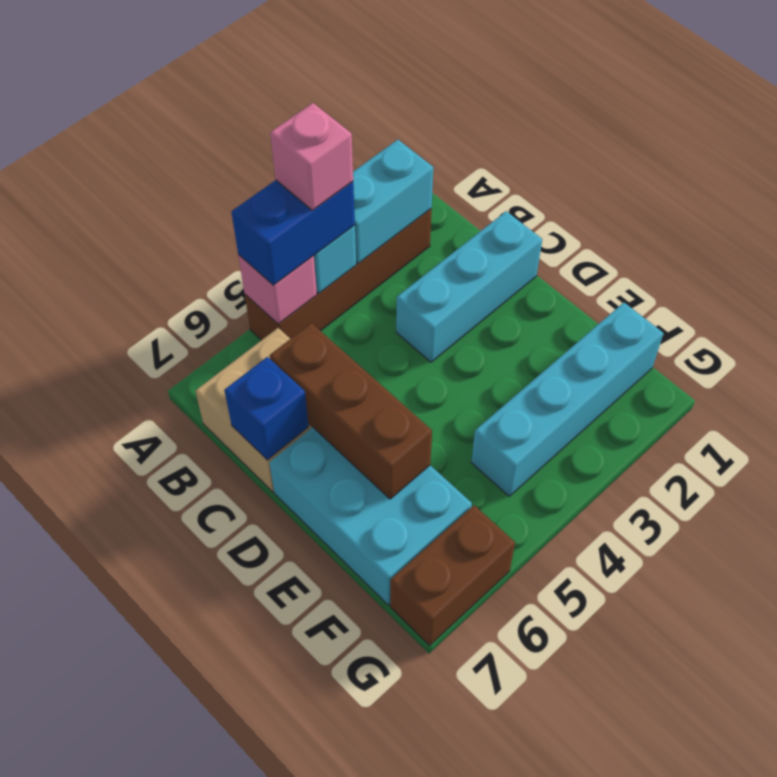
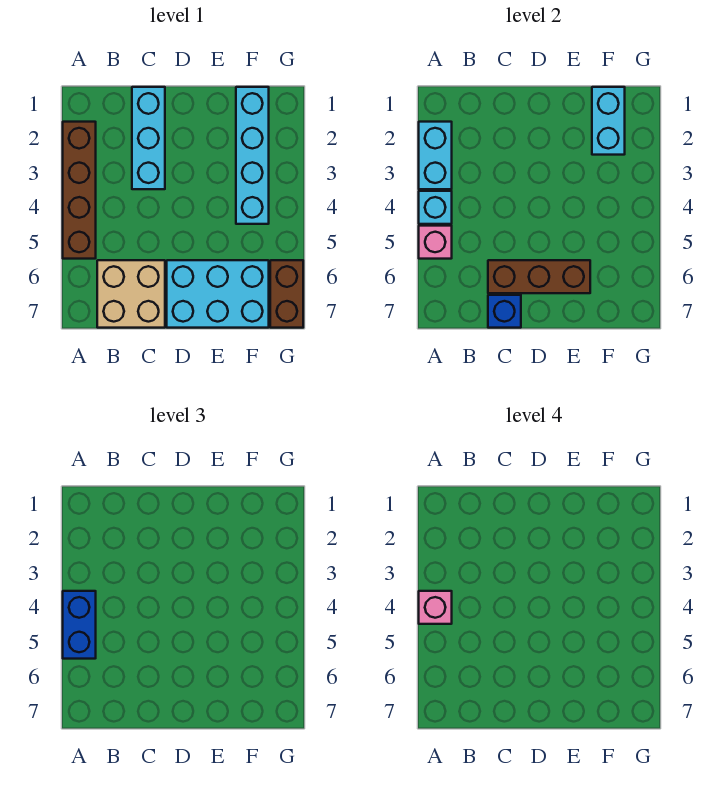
none -> cyan brick F1:F2 level 2

